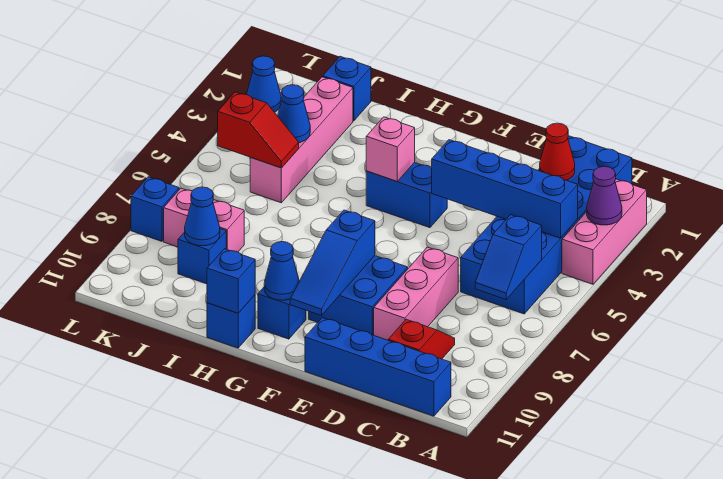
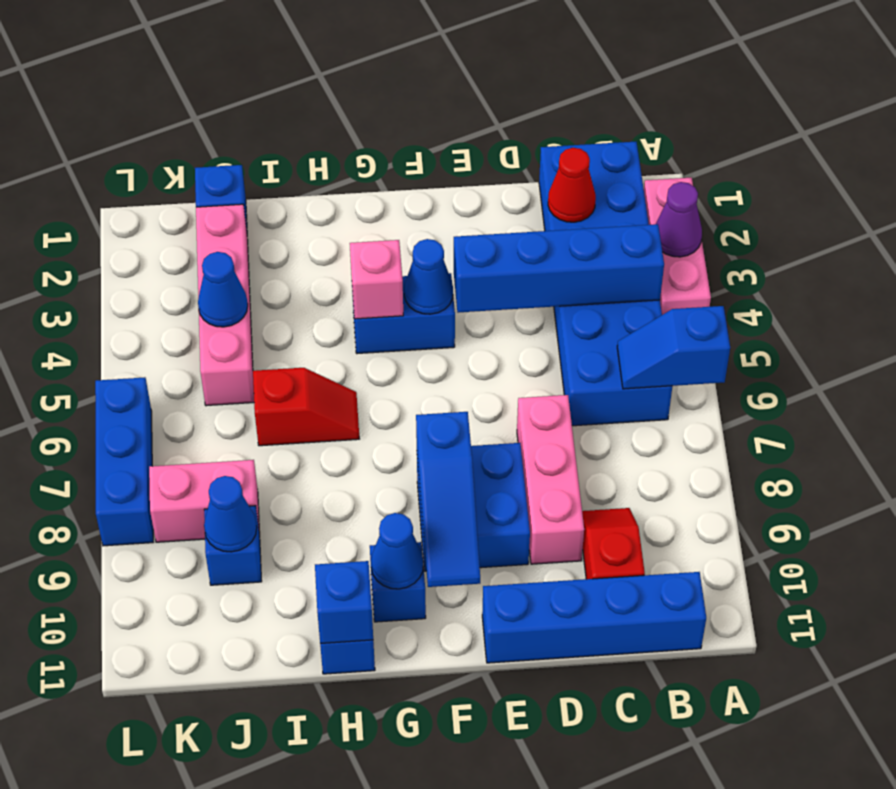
blue slope B6:B7 level 2 top 6 -> blue slope A6:B6 level 2 top A
red slope J5:K5 level 2 top K -> red slope H6:I6 level 1 top I
blue cone L2 level 1 -> blue cone F4 level 2
blue brick L8 level 1 -> blue brick L6:L8 level 1

